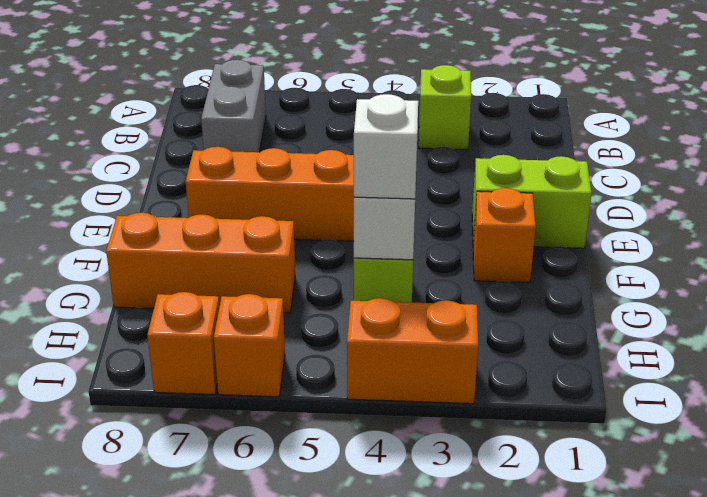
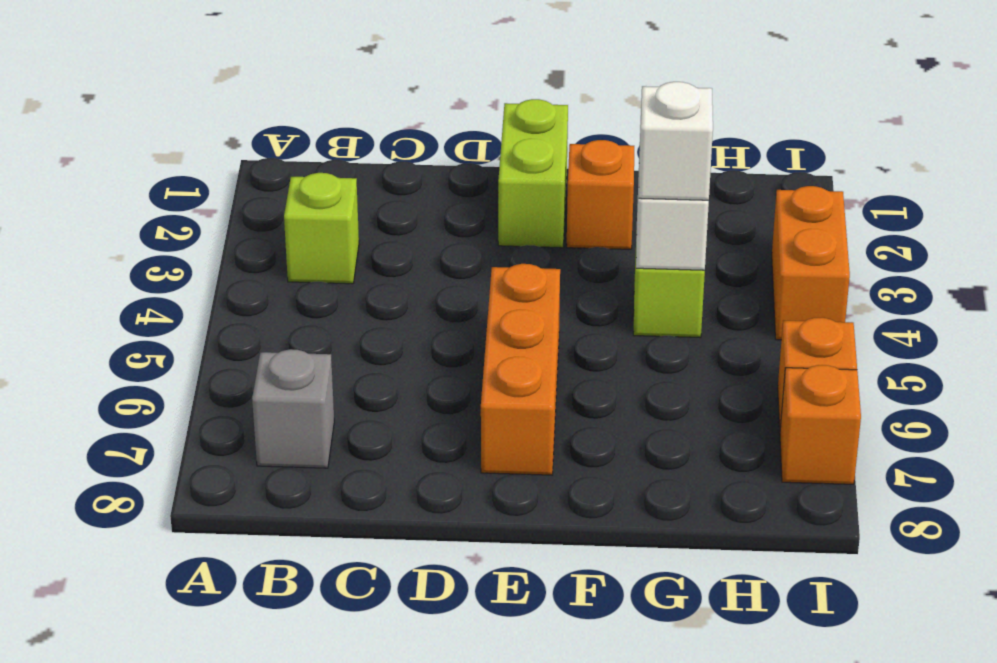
grey brick B7:C7 level 1 -> grey brick B7 level 1
orange brick G6:G8 level 1 -> none

